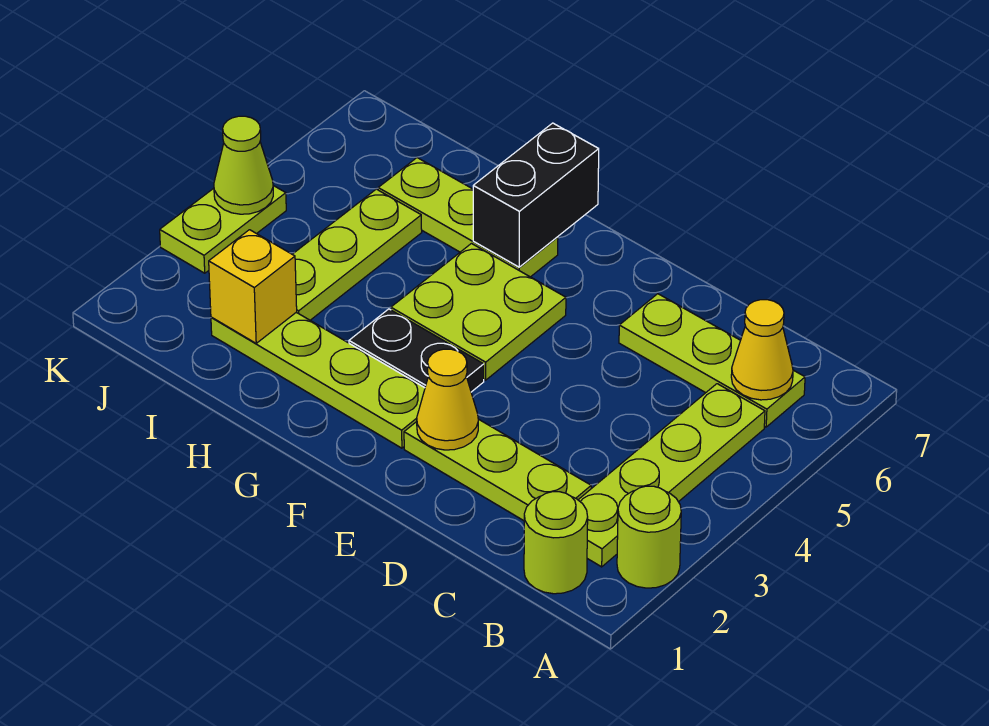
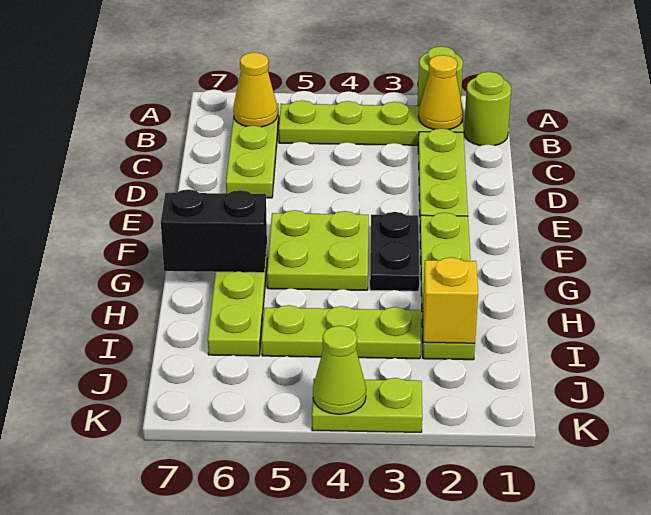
yellow cone E2 level 2 -> yellow cone B2 level 2

